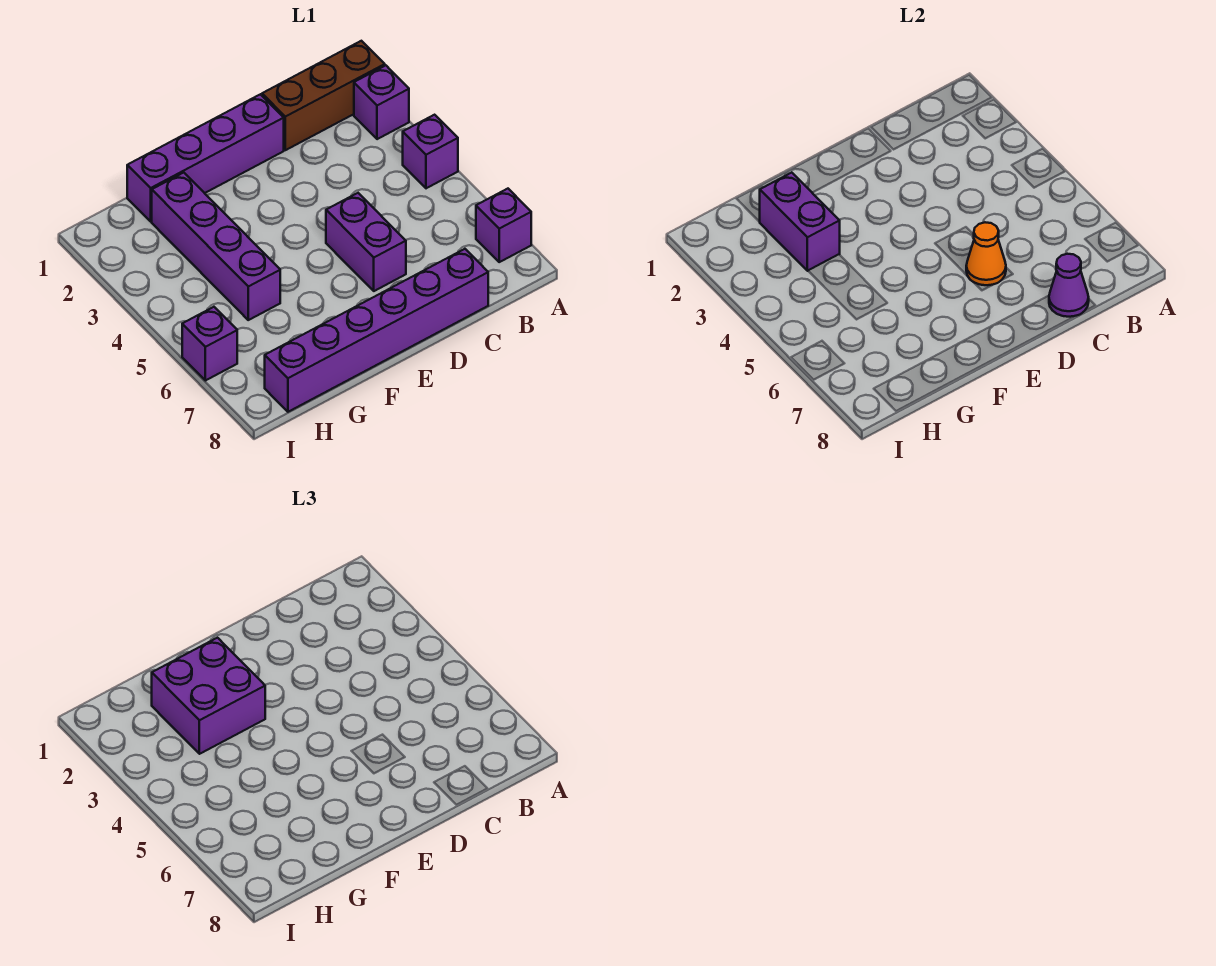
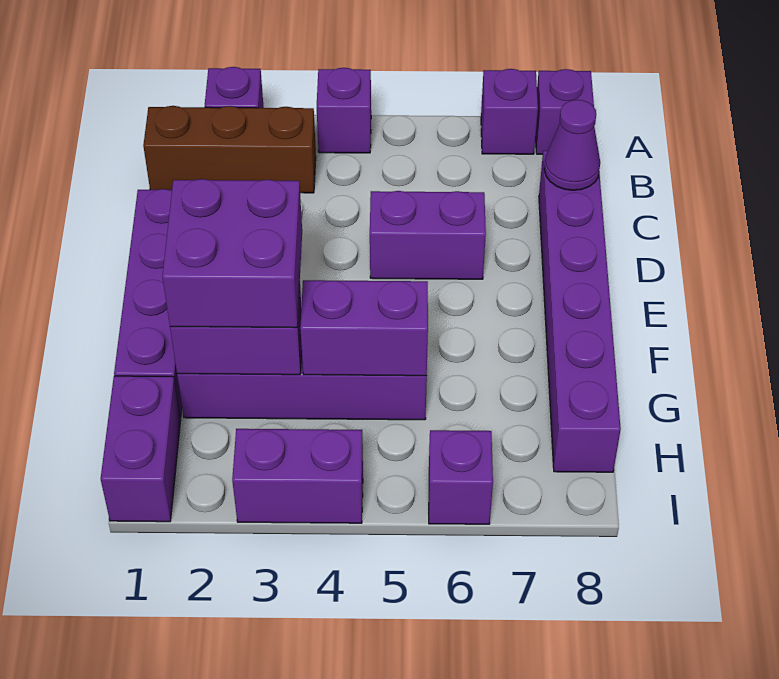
brown brick A1:C1 level 1 -> brown brick B1:B3 level 1
none -> purple brick A8 level 1
orange cone D6 level 2 -> none
none -> purple brick G4:G5 level 2
none -> purple brick H1:I1 level 1
none -> purple brick I3:I4 level 1

